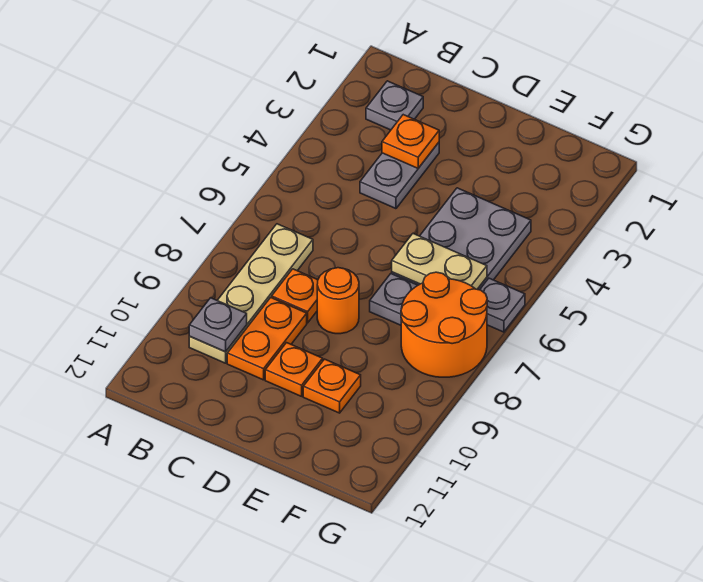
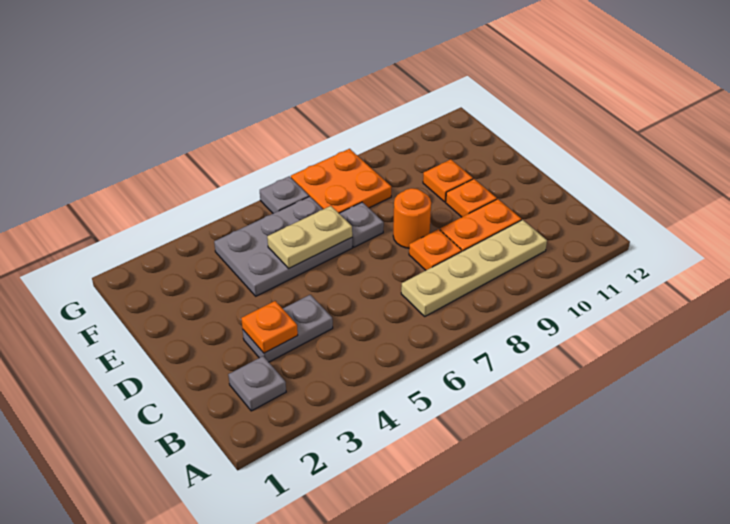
grey plate B10 level 2 -> none
tan plate E6:F6 level 2 -> tan plate E5:E6 level 2
orange round brick F7:G8 level 1 -> orange plate F7:G8 level 1

